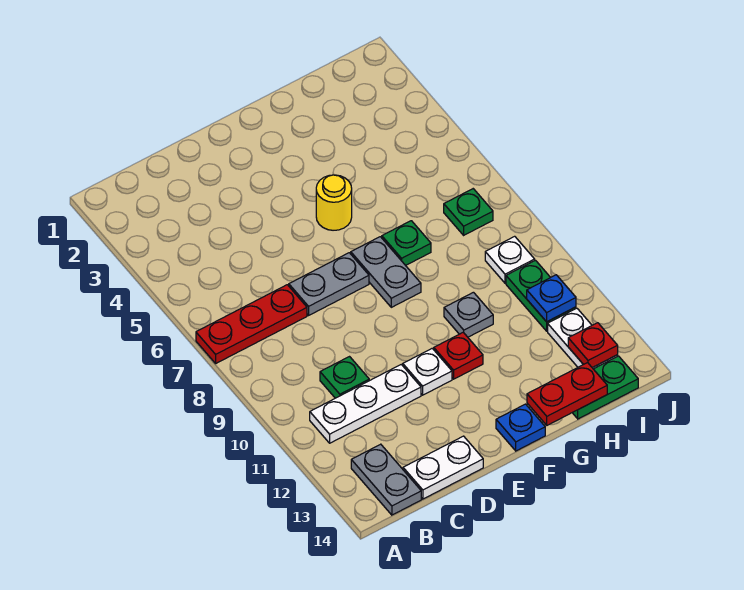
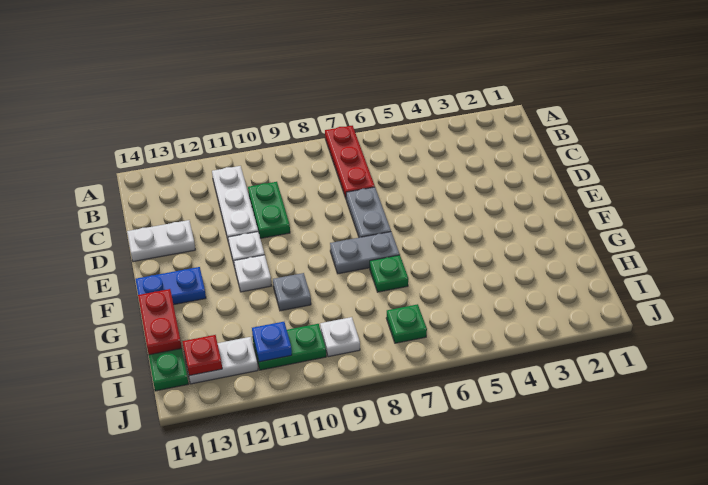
grey plate B13:B14 level 1 -> none
green plate C10 level 1 -> green plate C10:D10 level 1
white plate C14:D14 level 1 -> white plate D13:D14 level 1
yellow round brick F5 level 1 -> none
red plate F11 level 1 -> white plate F11 level 1
blue plate F14 level 1 -> blue plate F13:F14 level 1

